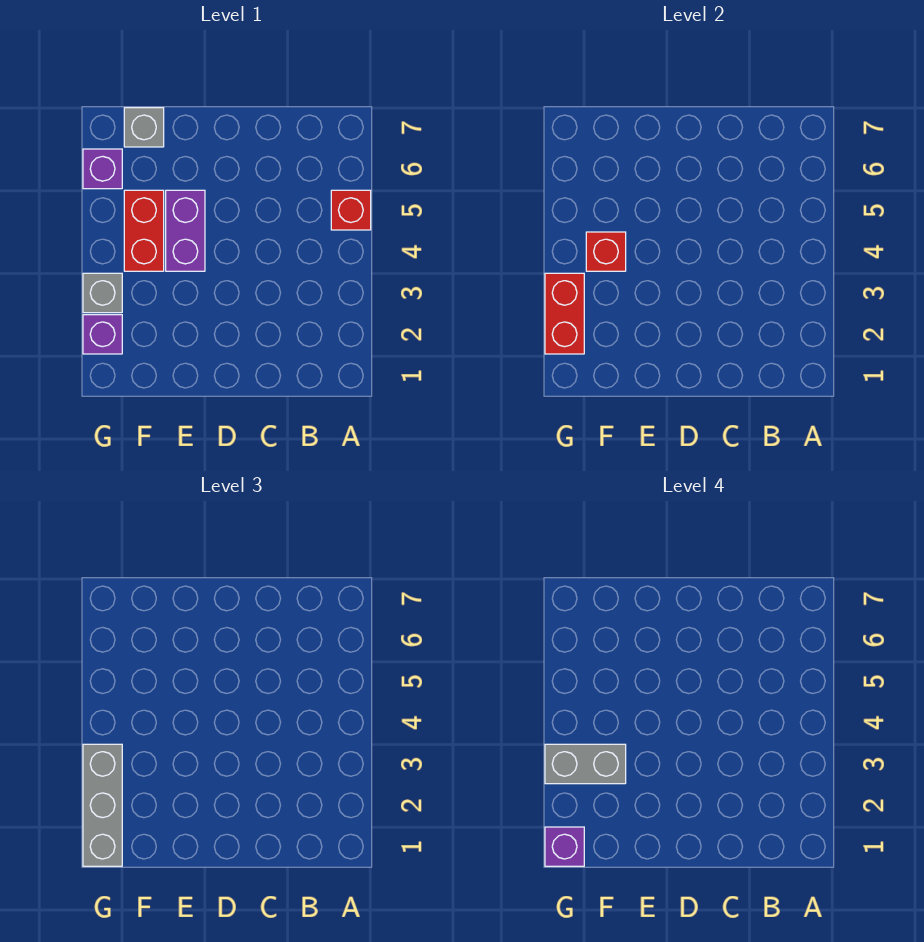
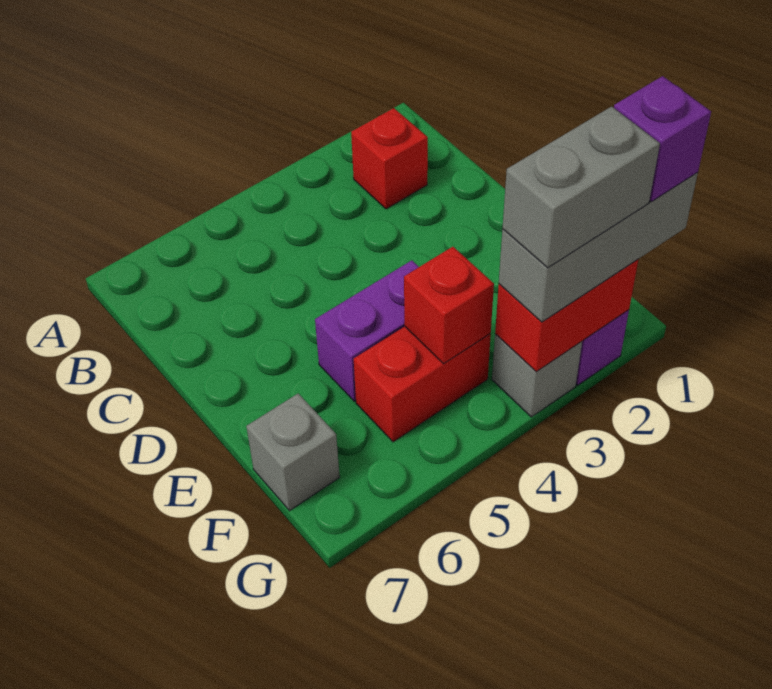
red brick A5 level 1 -> red brick B2 level 1
grey brick F3:G3 level 4 -> grey brick G2:G3 level 4
purple brick G6 level 1 -> none

